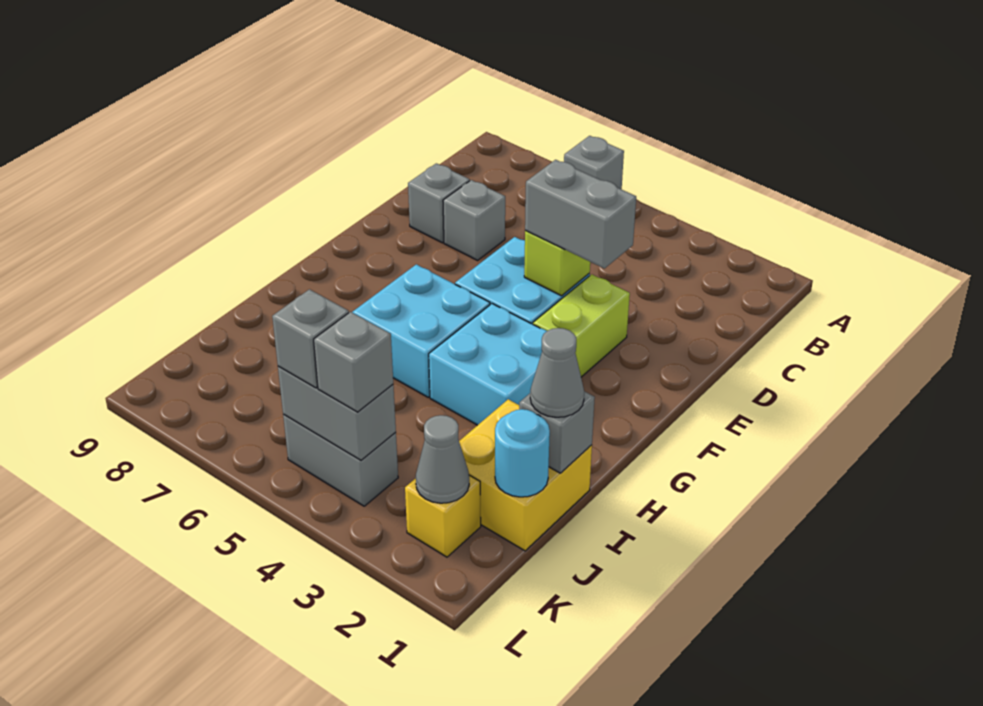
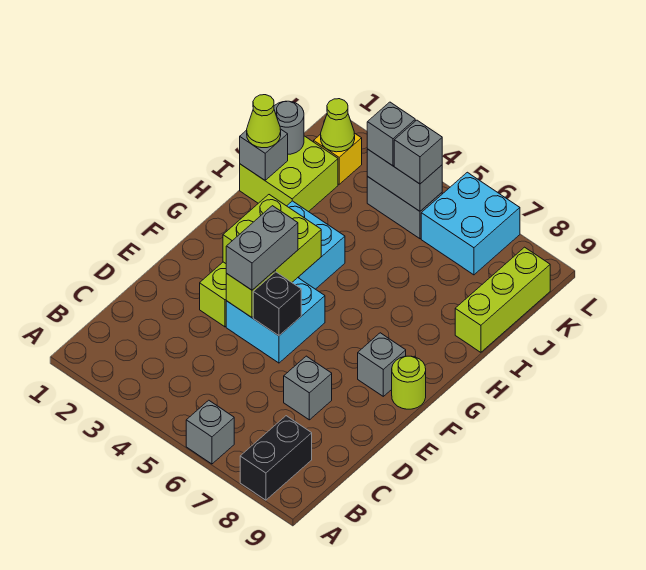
none -> black brick A8:B8 level 1
grey brick D8 level 1 -> grey brick F8 level 1
grey brick E3:E4 level 3 -> grey brick E4:F4 level 3
none -> black brick E5 level 2
none -> lime brick F3:G4 level 2
none -> lime round brick F9 level 1
cyan brick G5:H6 level 1 -> cyan brick K6:L7 level 1
yellow brick I1:J2 level 1 -> lime brick I1:J2 level 1
grey cone I1 level 3 -> lime cone I1 level 3
none -> lime brick I9:K9 level 1
cyan round brick J1 level 2 -> grey round brick J1 level 2
grey cone K2 level 2 -> lime cone K2 level 2

